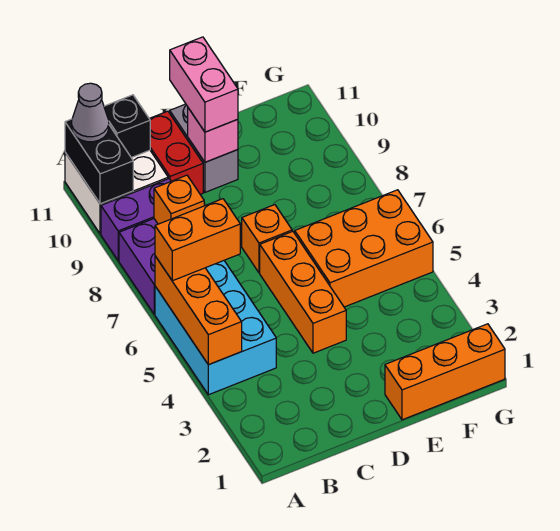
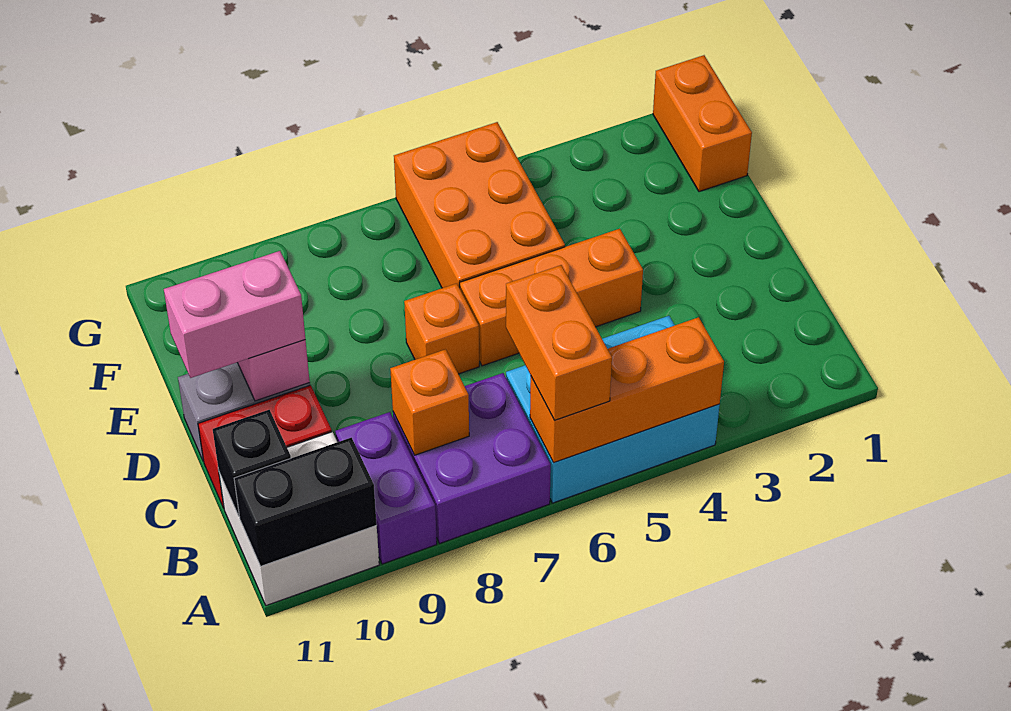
grey cone A11 level 3 -> none
orange brick E1:G1 level 1 -> orange brick F1:G1 level 1

